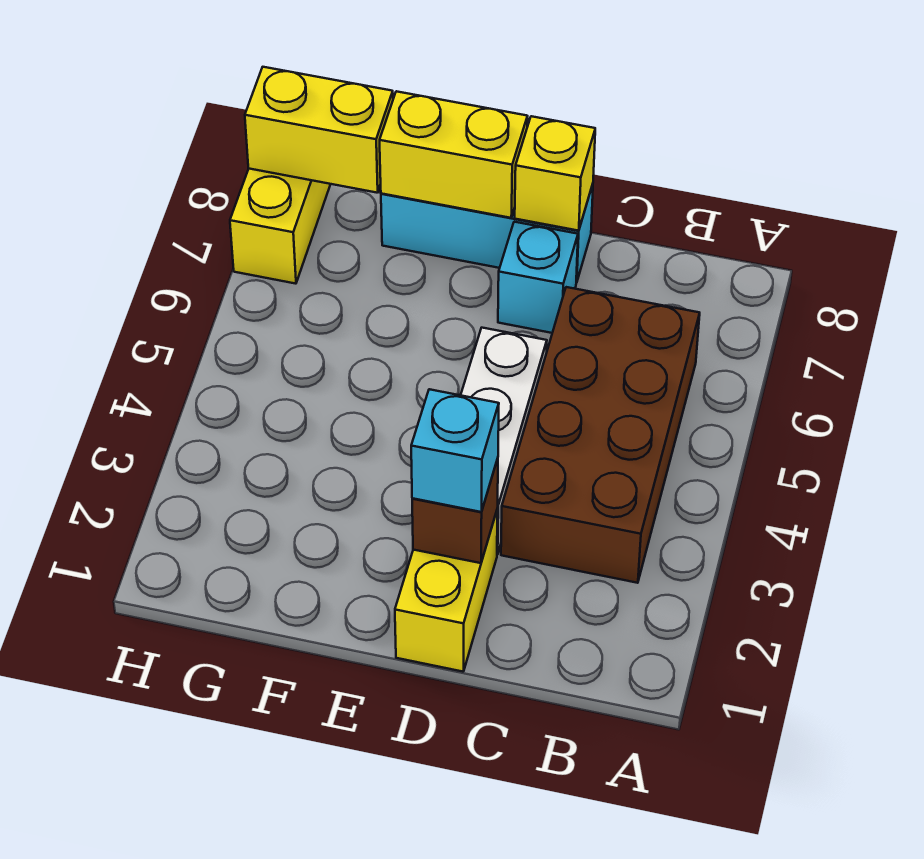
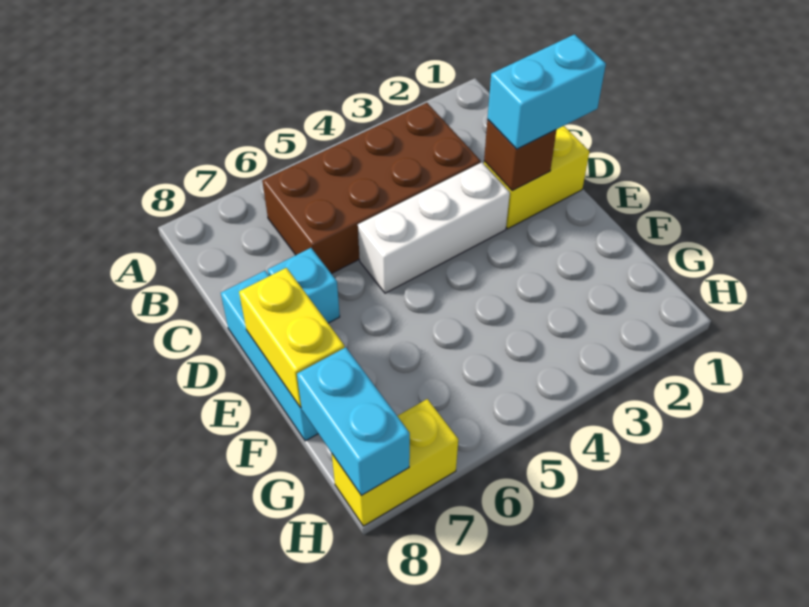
cyan brick D2 level 3 -> cyan brick D1:D2 level 3
yellow brick D8 level 2 -> none
yellow brick G8:H8 level 2 -> cyan brick G8:H8 level 2

